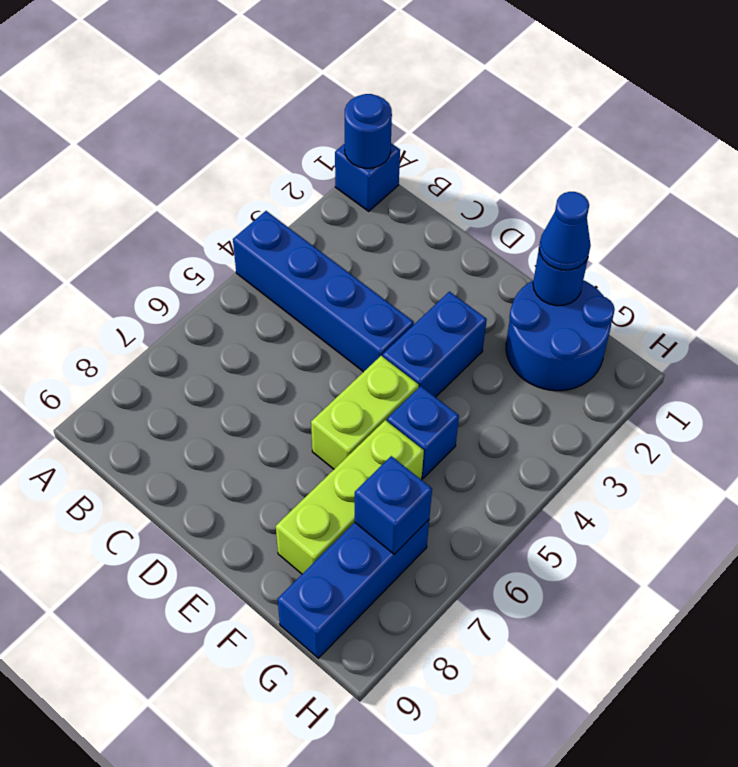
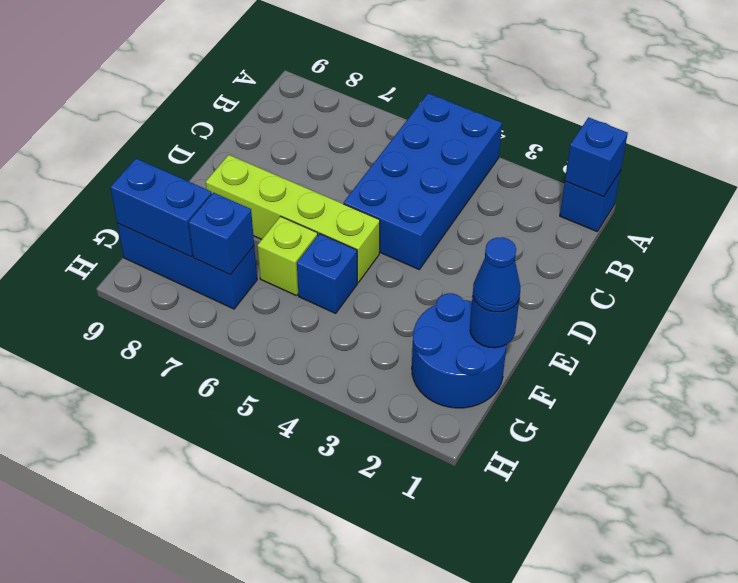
blue round brick A1 level 2 -> blue brick A1 level 2
blue brick A4:D4 level 1 -> blue brick A4:D5 level 1
blue brick E3:E4 level 1 -> blue brick G8:G9 level 2
lime brick E5:E6 level 1 -> lime brick E5:E8 level 1
lime brick F6:F8 level 1 -> lime brick F6 level 1

